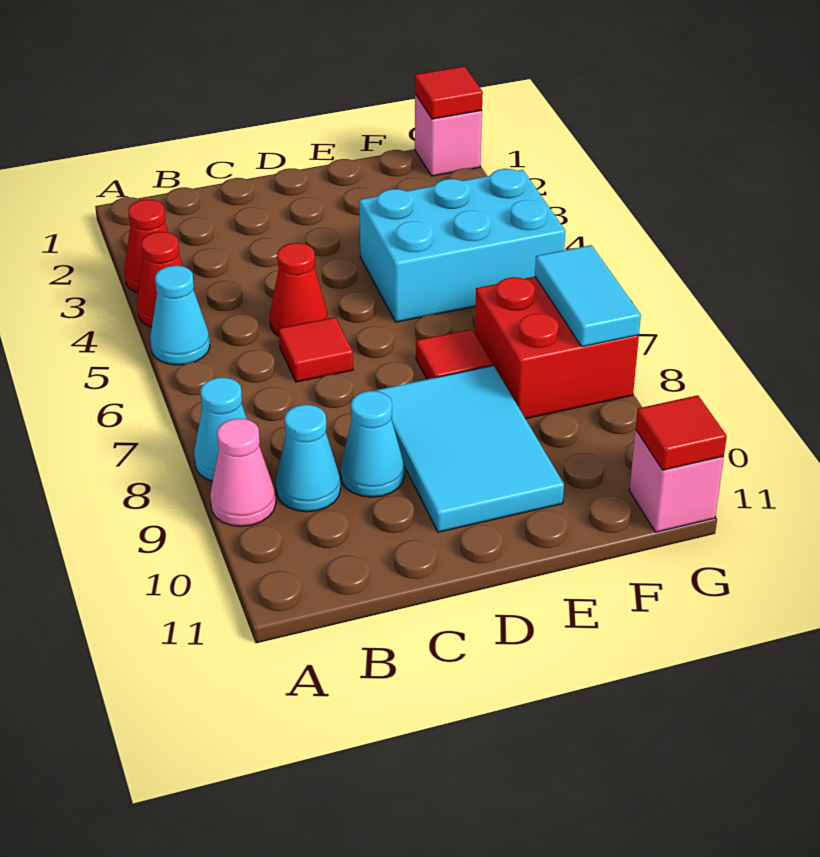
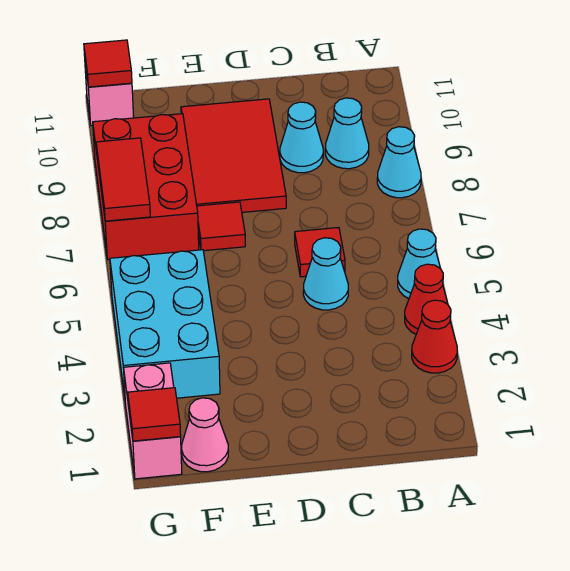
pink cone A9 level 1 -> pink cone F1 level 1
red cone C5 level 1 -> cyan cone C5 level 1
cyan tile D8:E10 level 1 -> red tile D8:E10 level 1
cyan brick E4:G5 level 1 -> cyan brick F3:G5 level 1
red brick F7:G8 level 1 -> red brick F7:G9 level 1
pink brick G1 level 1 -> pink brick G1:G2 level 1
cyan tile G7:G8 level 2 -> red tile G7:G8 level 2

